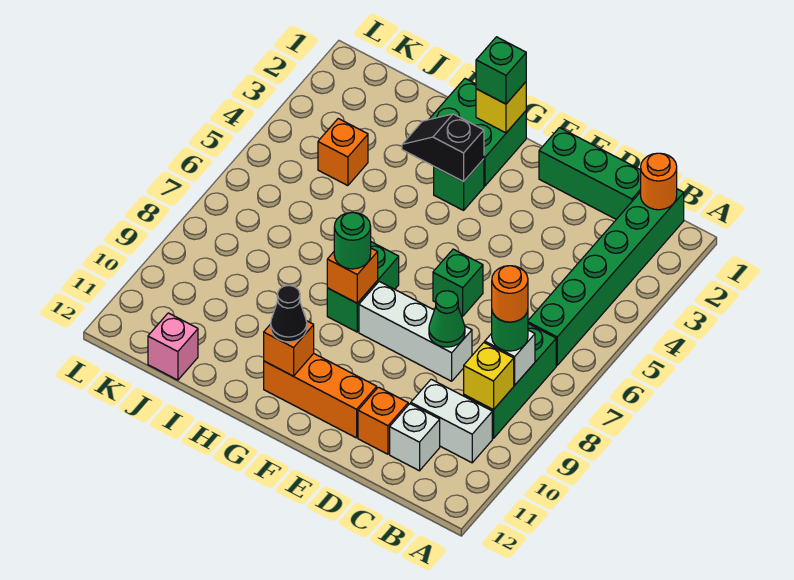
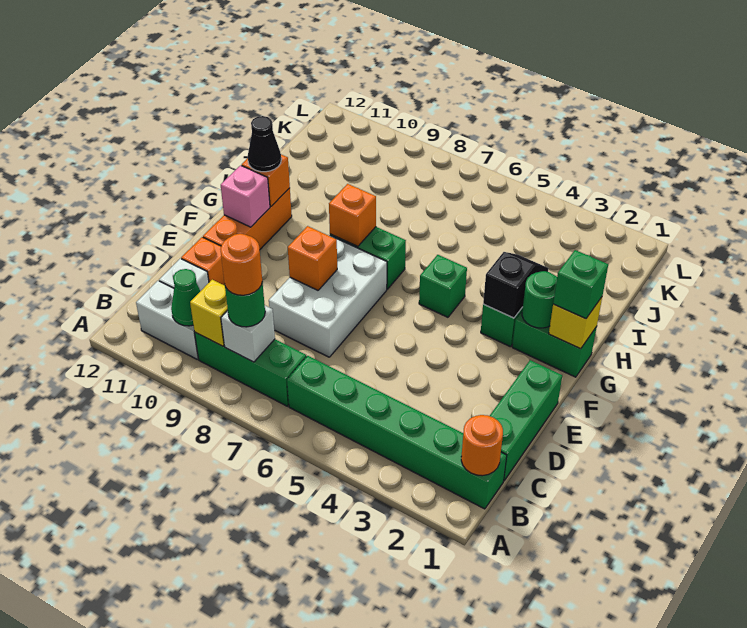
white brick B10:C10 level 1 -> white brick B10:B11 level 1
white brick D8:F8 level 1 -> white brick D7:F8 level 1
green cone D8 level 2 -> green cone B10 level 2
green brick E6 level 1 -> green brick G5 level 1
green brick G1:H2 level 1 -> green brick G1:G2 level 1
green round brick G8 level 3 -> green round brick G2 level 2
orange brick J4 level 1 -> orange brick E8 level 2
pink brick J12 level 1 -> pink brick F11 level 2

